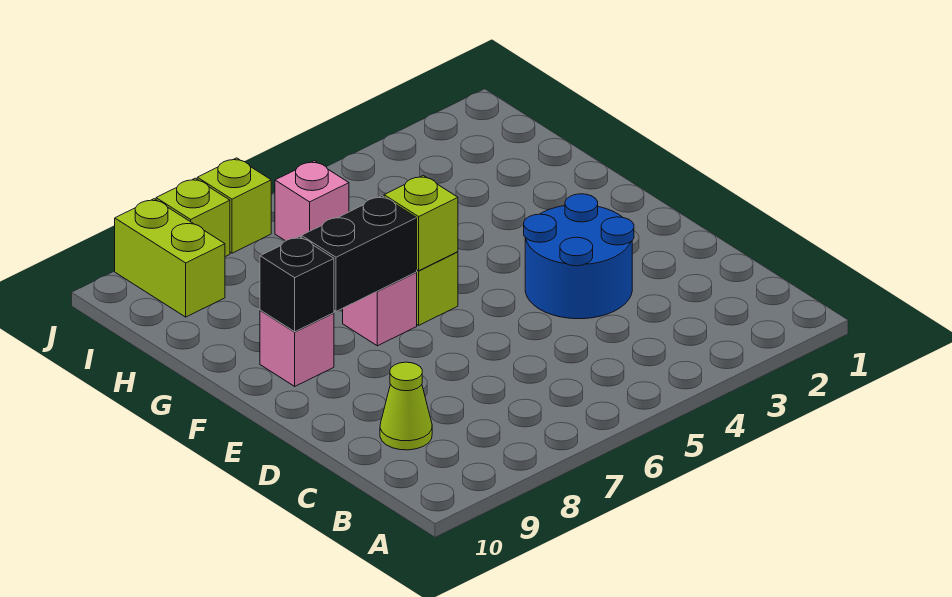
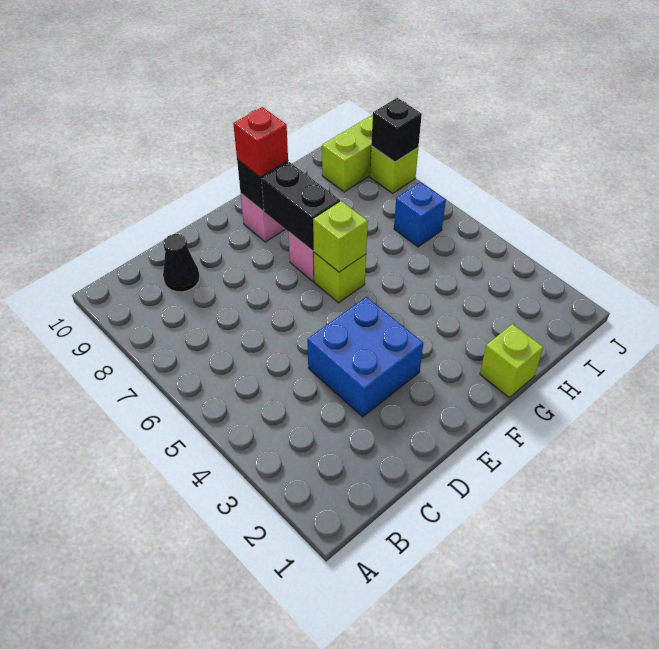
lime cone C9 level 1 -> black cone C9 level 1
blue round brick D3:E4 level 1 -> blue brick D3:E4 level 1
none -> red brick F9 level 3
pink brick I6 level 1 -> blue brick I6 level 1
lime brick J7 level 1 -> lime brick G1 level 1
none -> black brick J8 level 2

